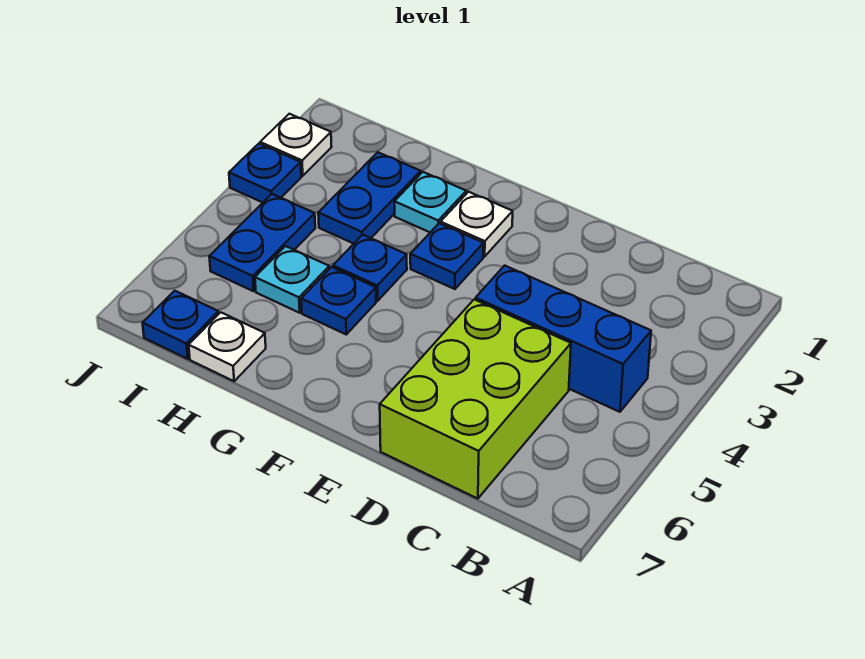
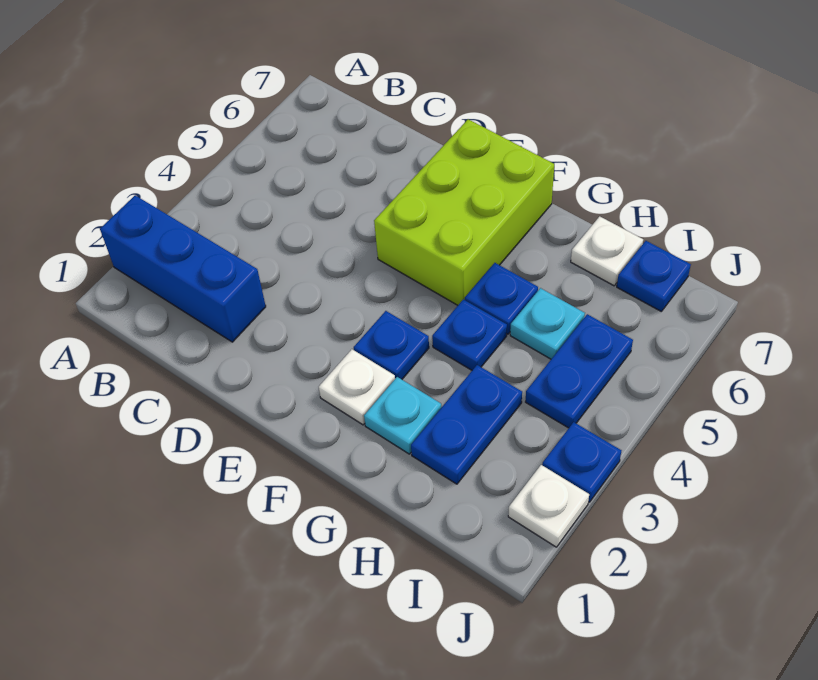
blue brick B4:D4 level 1 -> blue brick A2:C2 level 1
lime brick C5:D7 level 1 -> lime brick E5:F7 level 1

